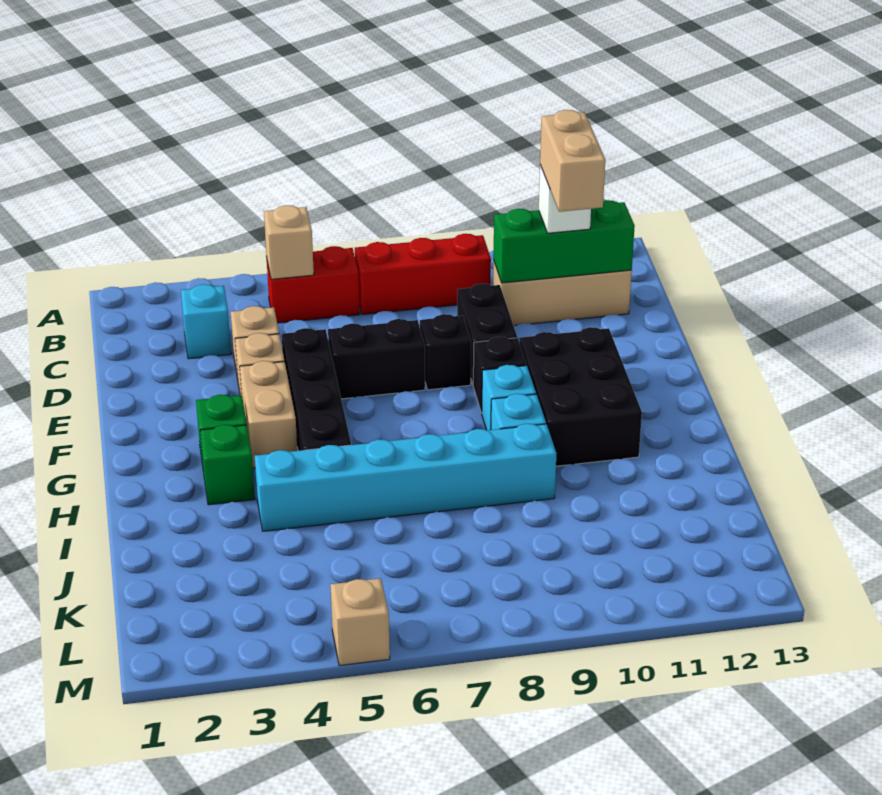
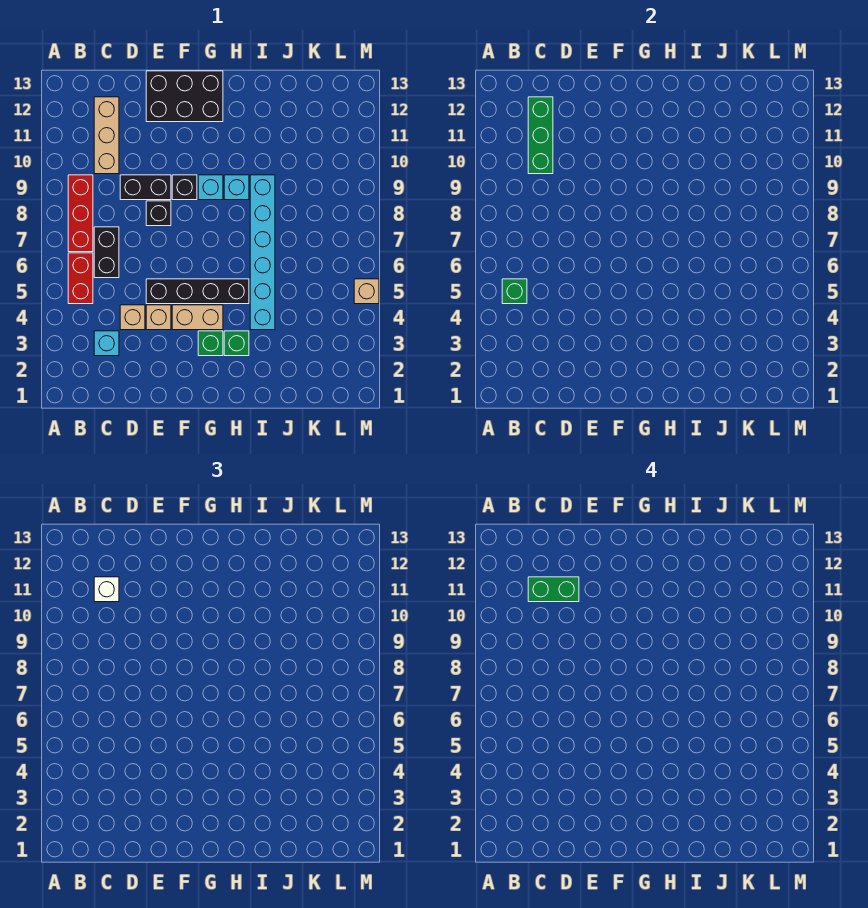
tan brick B5 level 2 -> green brick B5 level 2
tan brick C11:D11 level 4 -> green brick C11:D11 level 4
black brick E6:E7 level 1 -> black brick C6:C7 level 1
black brick F10:H11 level 1 -> black brick E12:G13 level 1

